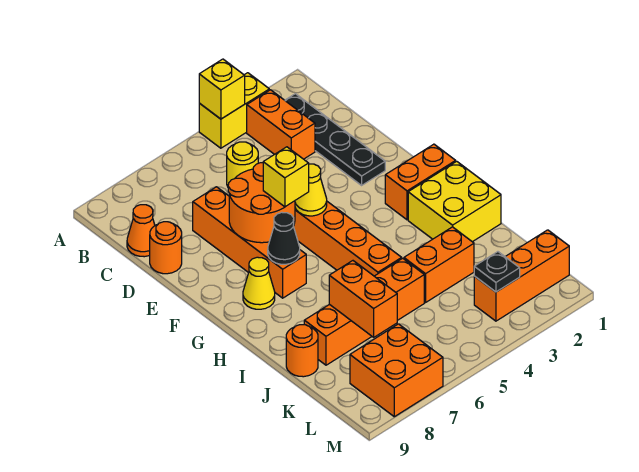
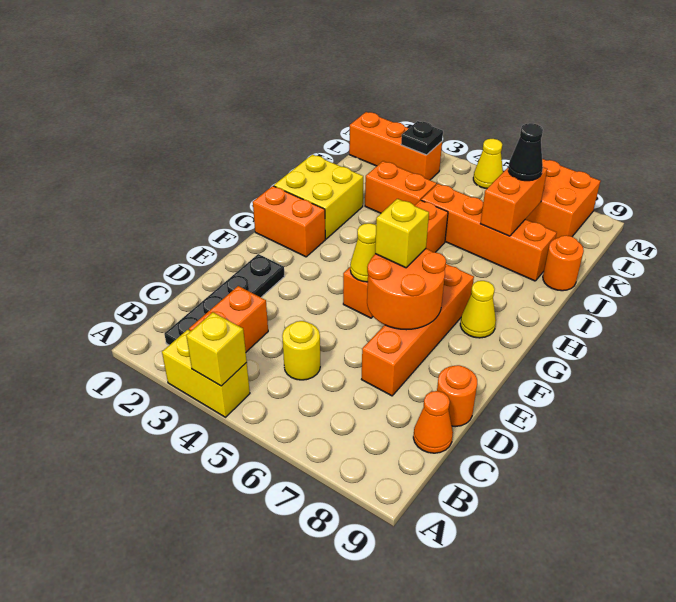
black cone G7 level 2 -> black cone K7 level 3
none -> yellow cone M5 level 1

